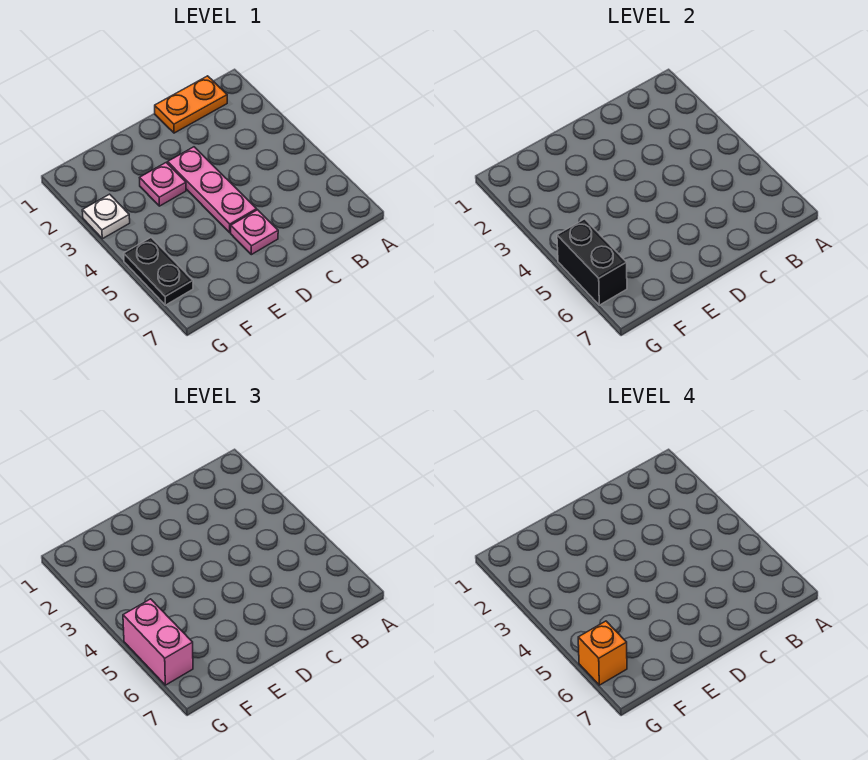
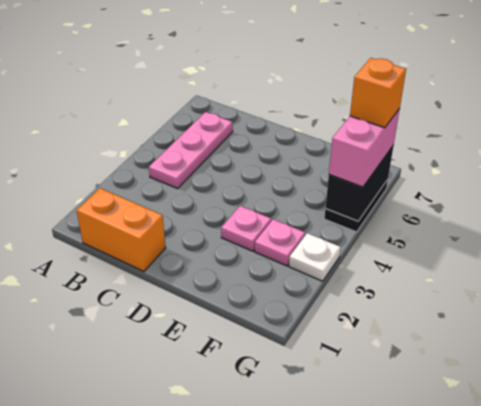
orange plate B1:C1 level 1 -> orange brick B1:C1 level 1
pink plate D3:D5 level 1 -> pink plate B4:B6 level 1
pink plate D6 level 1 -> pink plate F3 level 1

